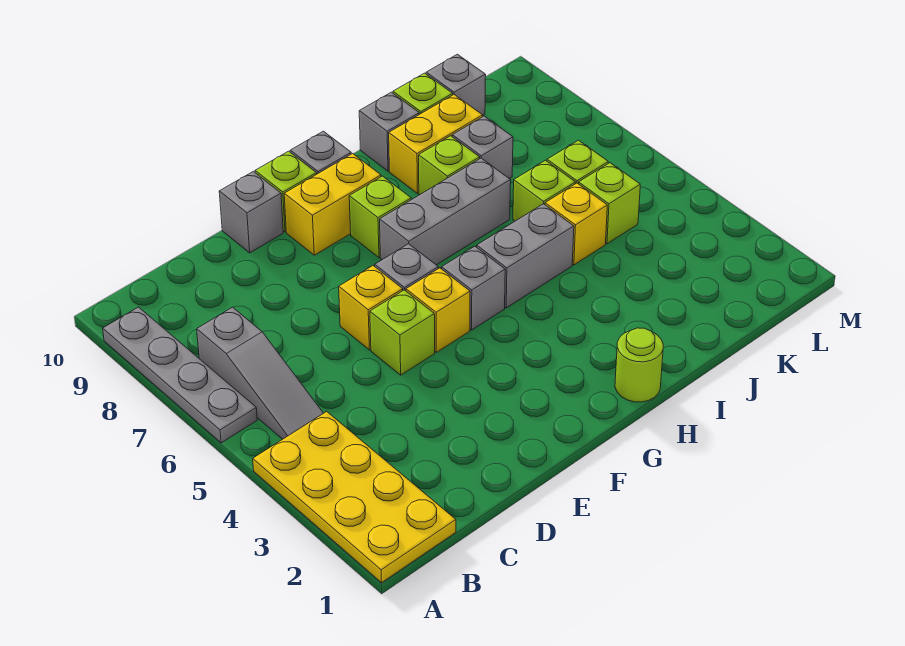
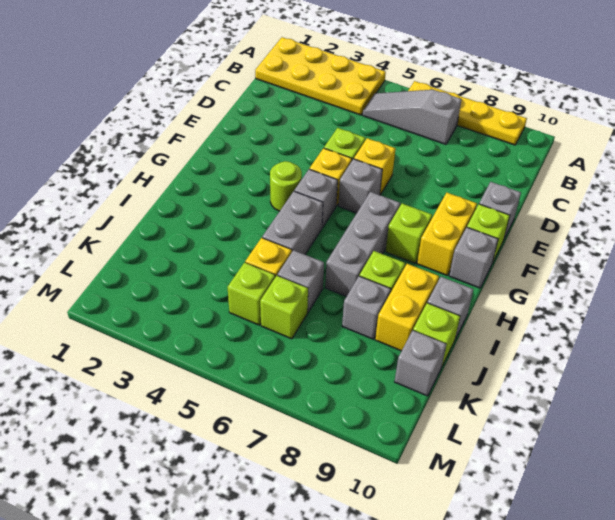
grey plate A6:A9 level 1 -> yellow plate A6:A9 level 1
lime round brick H1 level 1 -> lime round brick G4 level 1
lime brick J6 level 1 -> grey brick J6 level 1

